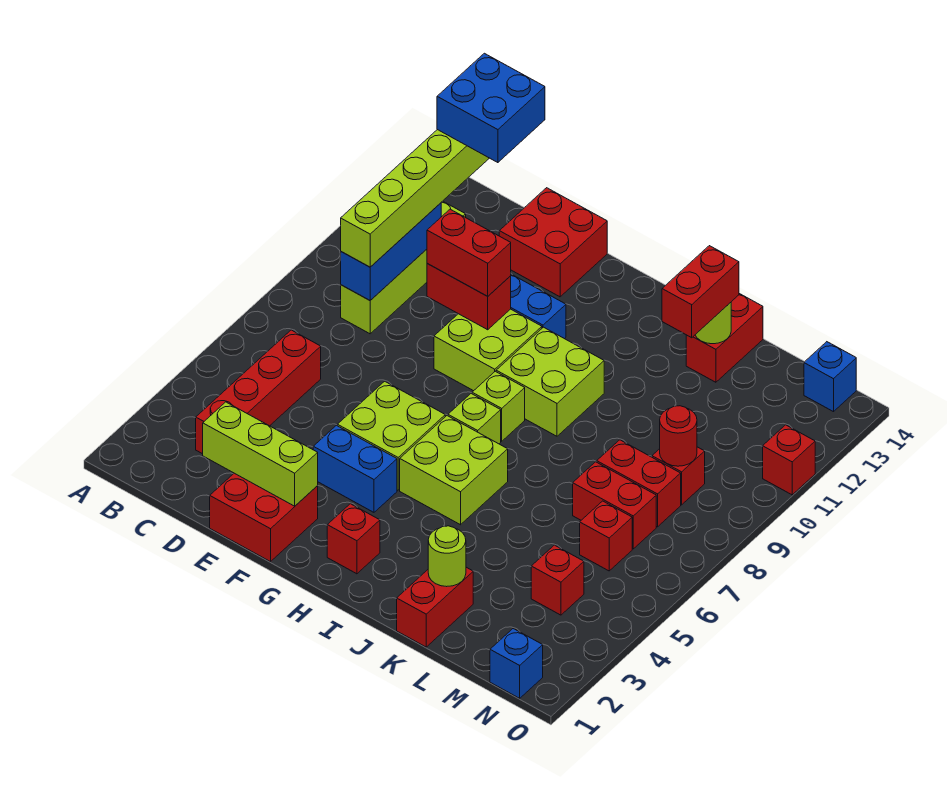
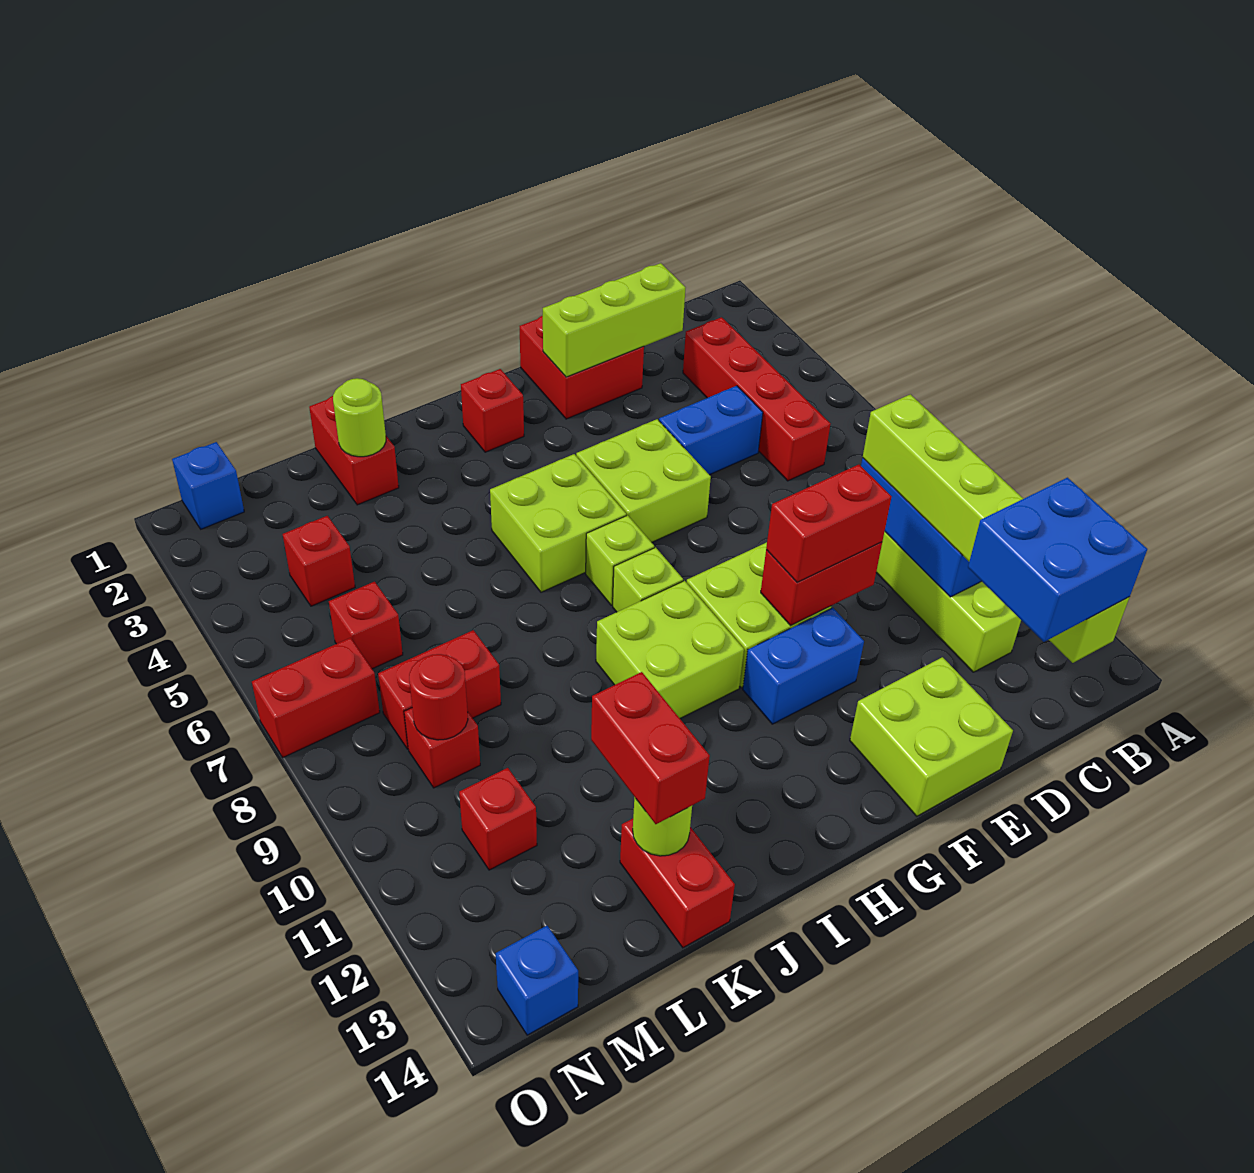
red brick E13:F14 level 1 -> lime brick E13:F14 level 1
blue brick F4:G4 level 1 -> blue brick D5:E5 level 1
red brick L7:M7 level 1 -> red brick N7:O7 level 1
red brick O11 level 1 -> red brick M11 level 1

